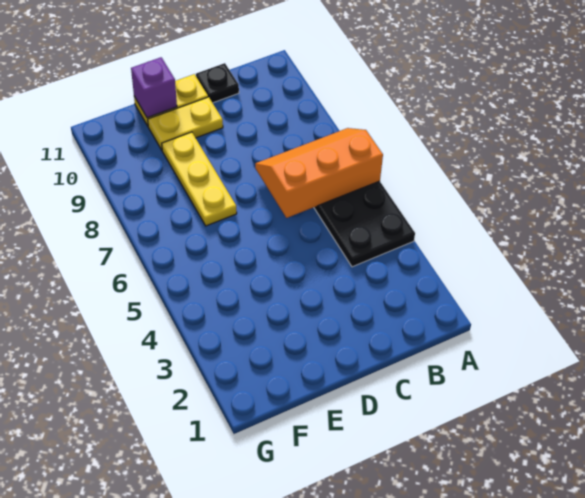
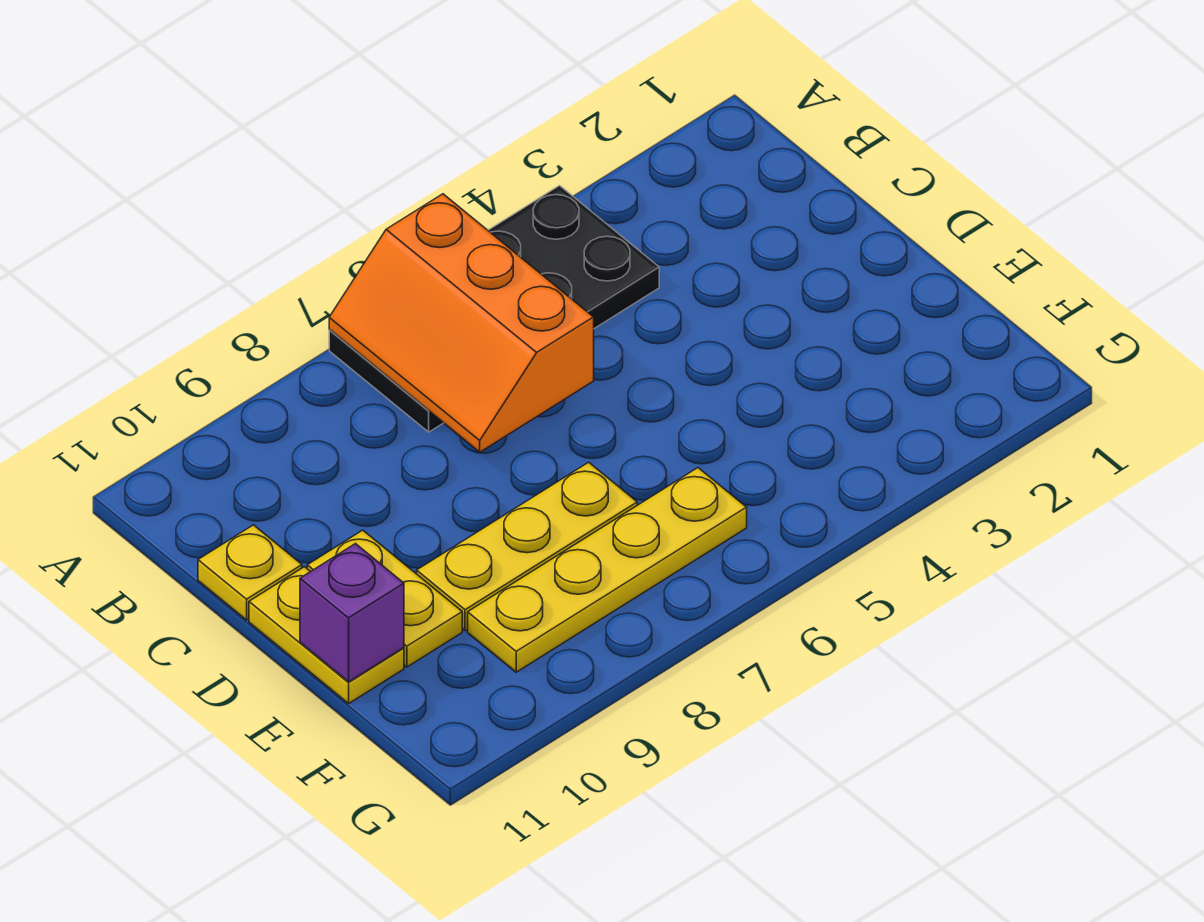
black plate C11 level 1 -> yellow plate C11 level 1
none -> yellow plate F6:F9 level 1

